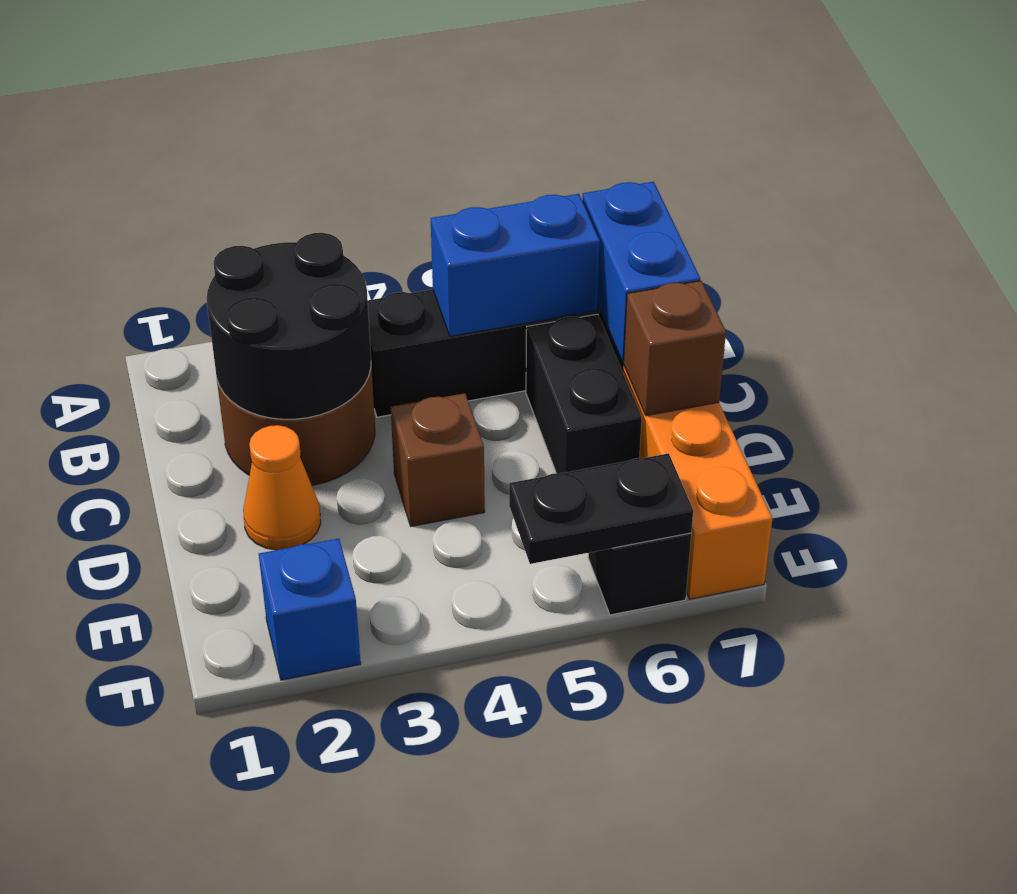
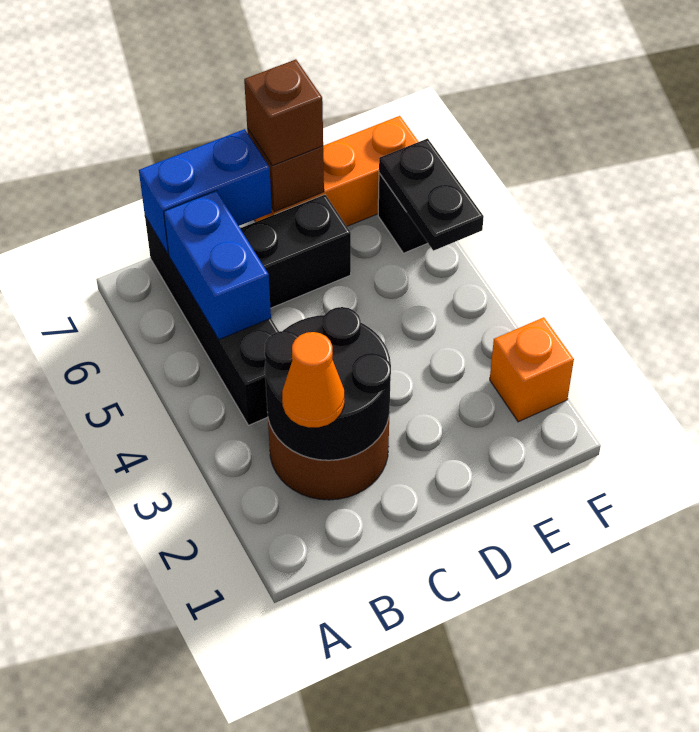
orange cone D2 level 1 -> orange cone B2 level 3
brown brick D4 level 1 -> brown brick D7 level 3
blue brick F2 level 1 -> orange brick F2 level 1

